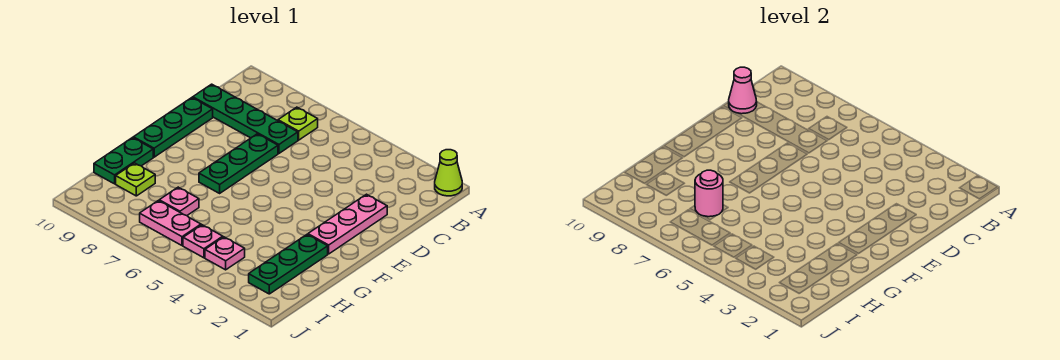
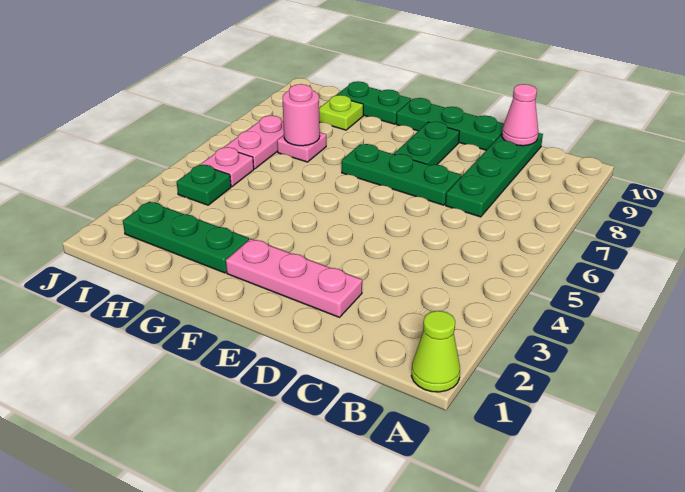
lime plate B7 level 1 -> none
none -> green plate E8:E9 level 1
pink plate I4 level 1 -> green plate I4 level 1

